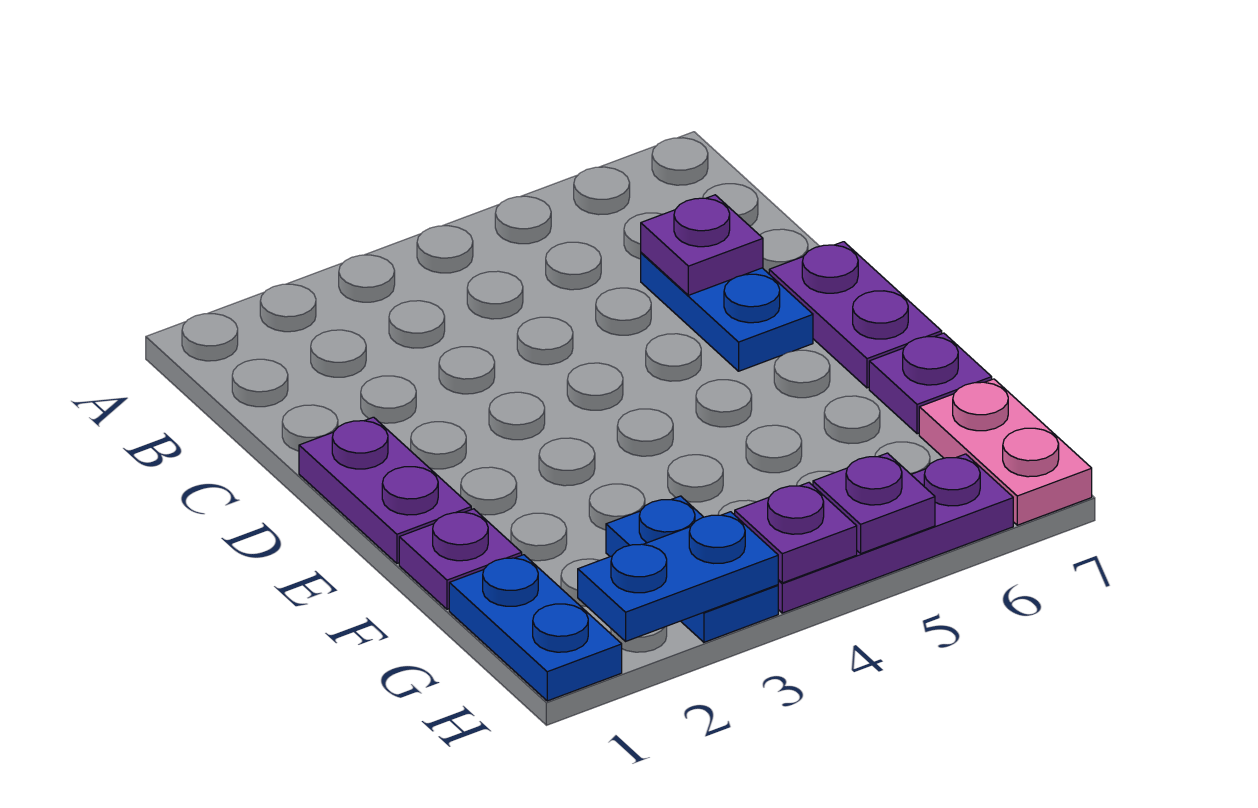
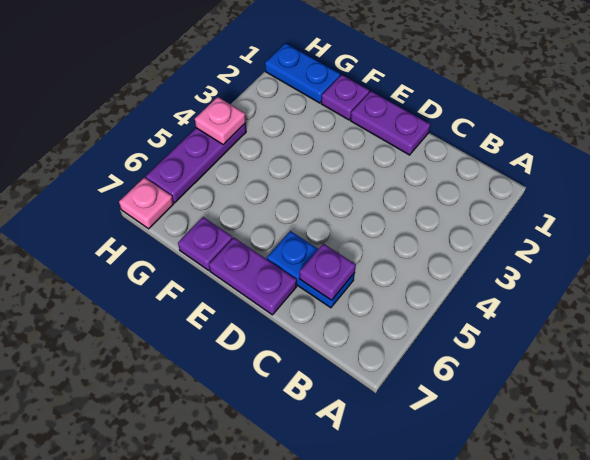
blue plate G3:H3 level 1 -> none
pink plate G7:H7 level 1 -> pink plate H7 level 1
blue plate H2:H3 level 2 -> none
purple plate H4 level 2 -> pink plate H4 level 2
purple plate H5 level 2 -> none

